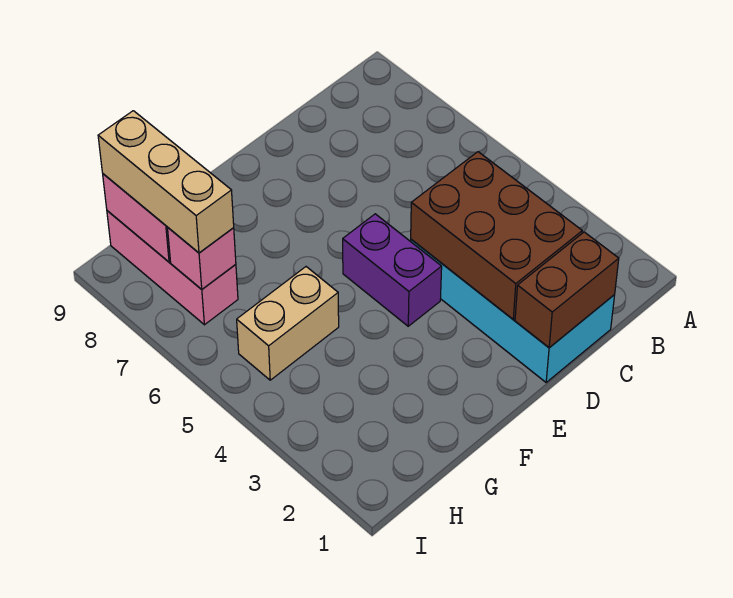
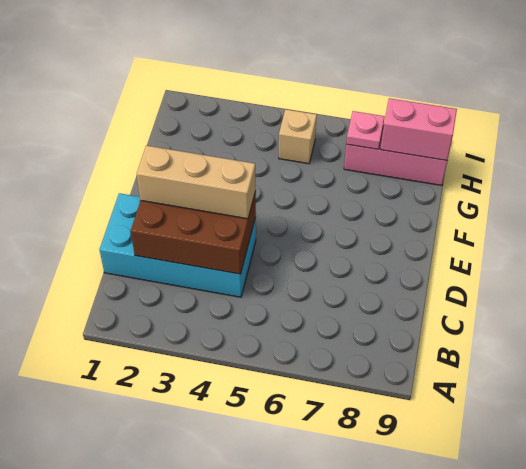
brown brick C1:D1 level 2 -> none
purple brick E4:E5 level 1 -> none
tan brick G5:H5 level 1 -> tan brick H5 level 1
pink brick H7 level 2 -> pink plate H7 level 2
tan brick H7:H9 level 3 -> tan brick D2:D4 level 3

